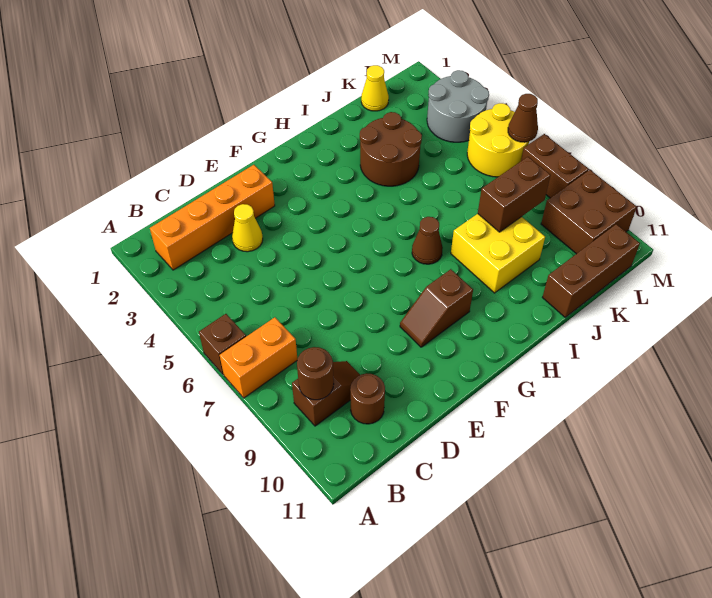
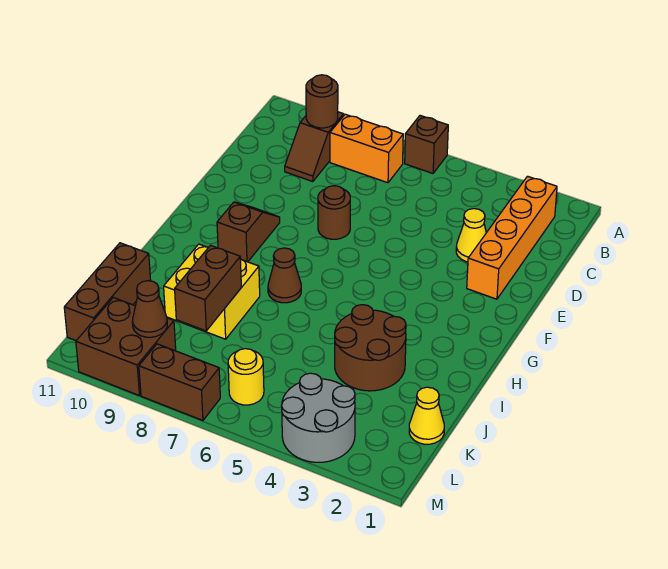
orange brick A7:B7 level 1 -> orange brick B7:B8 level 1
brown round brick C10 level 1 -> brown round brick E7 level 1
yellow round brick L5:M6 level 1 -> yellow round brick L6 level 1
brown cone M6 level 2 -> brown cone L9 level 2

